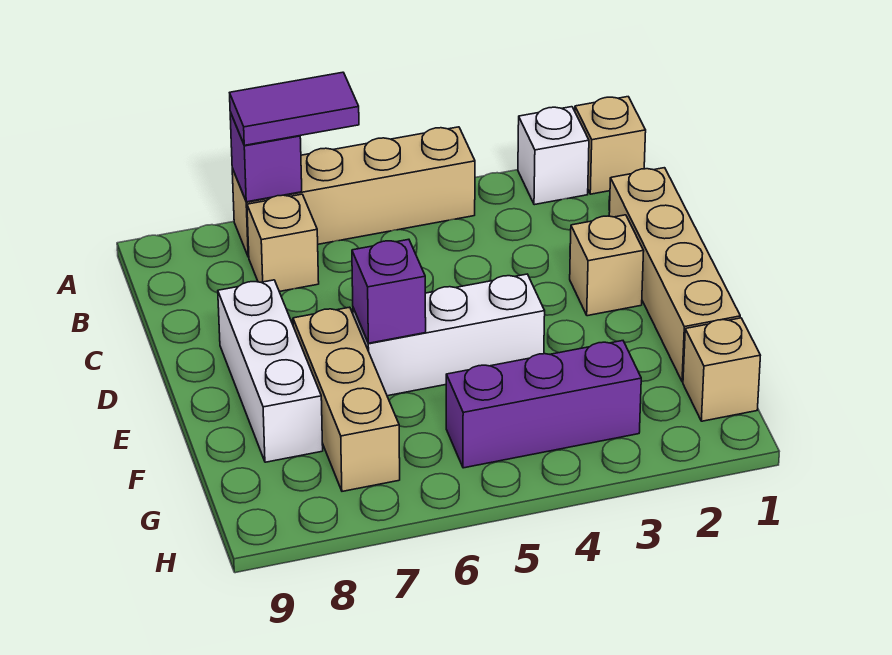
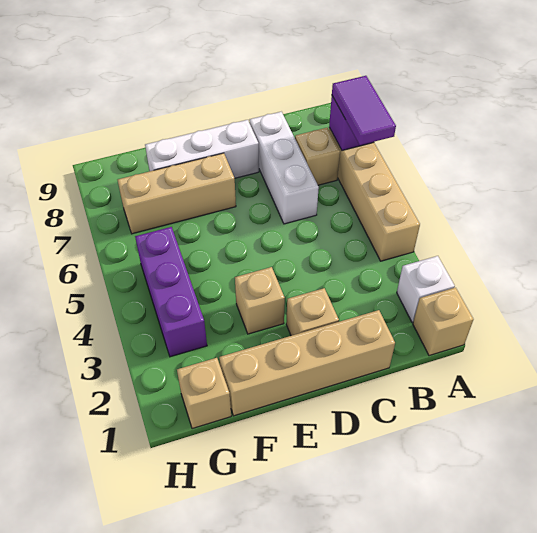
none -> tan brick E3 level 1
white brick E4:E6 level 1 -> white brick C6:C8 level 1
purple brick E6 level 2 -> none

